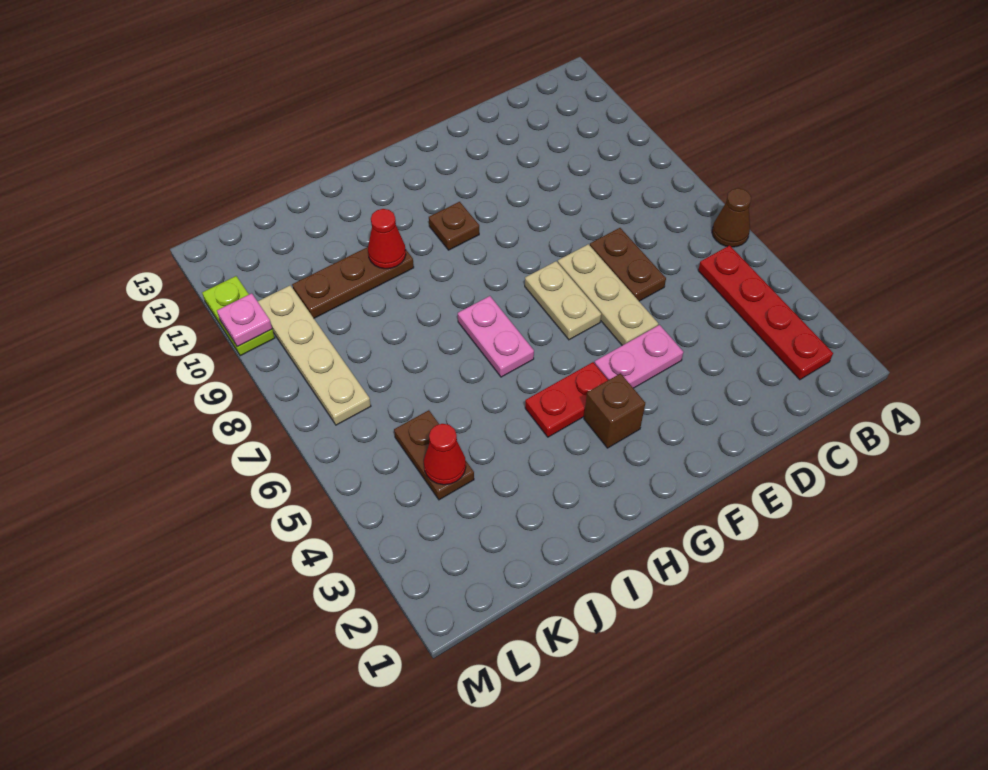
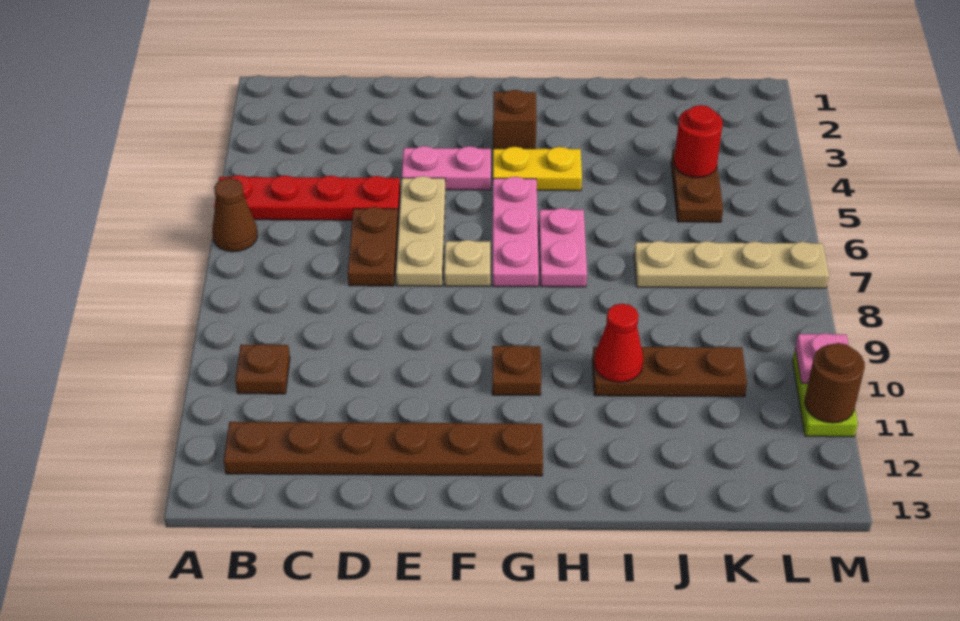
red plate B2:B5 level 1 -> red plate A5:D5 level 1
none -> brown plate B10 level 1
none -> brown plate B12:G12 level 1
tan plate F6:F7 level 1 -> tan plate F7 level 1
red plate G4:H4 level 1 -> yellow plate G4:H4 level 1
none -> pink plate G5:G7 level 1
red cone K4 level 2 -> red round brick K4 level 2
tan plate L7:L10 level 1 -> tan plate J7:M7 level 1
none -> brown round brick M11 level 2

